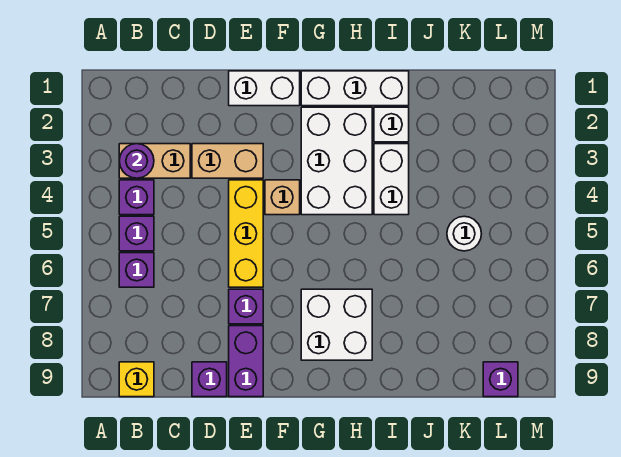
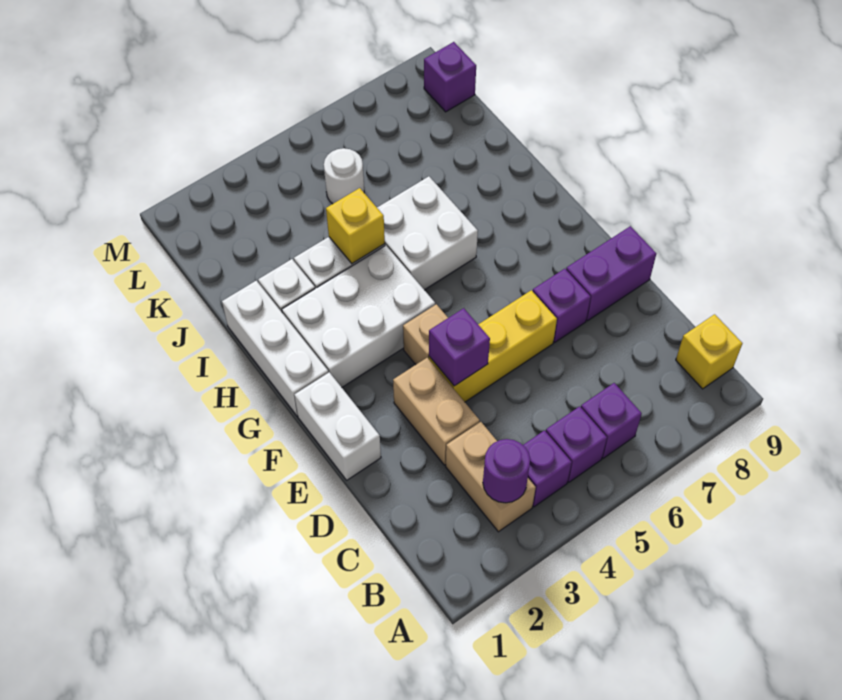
purple brick D9 level 1 -> purple brick E4 level 2
white brick G7:H8 level 1 -> white brick H5:I6 level 1
none -> yellow brick I4 level 2

